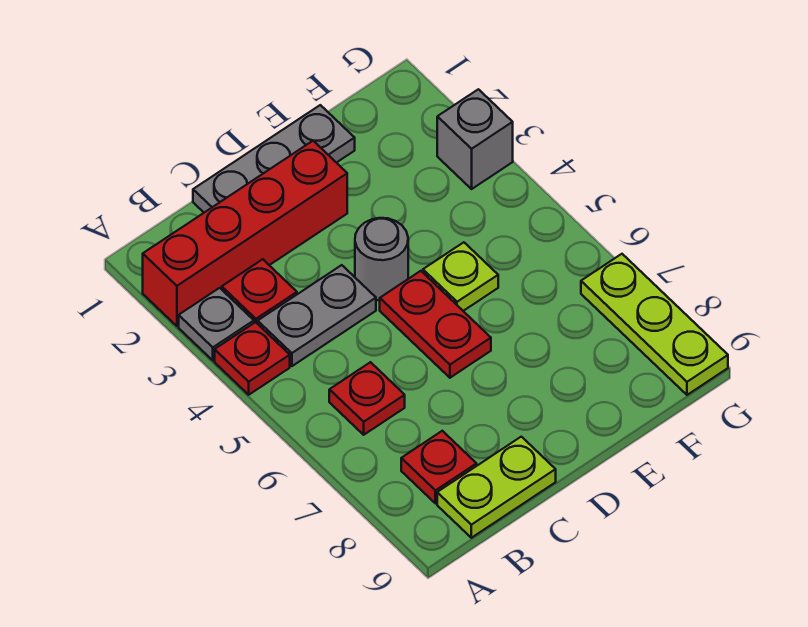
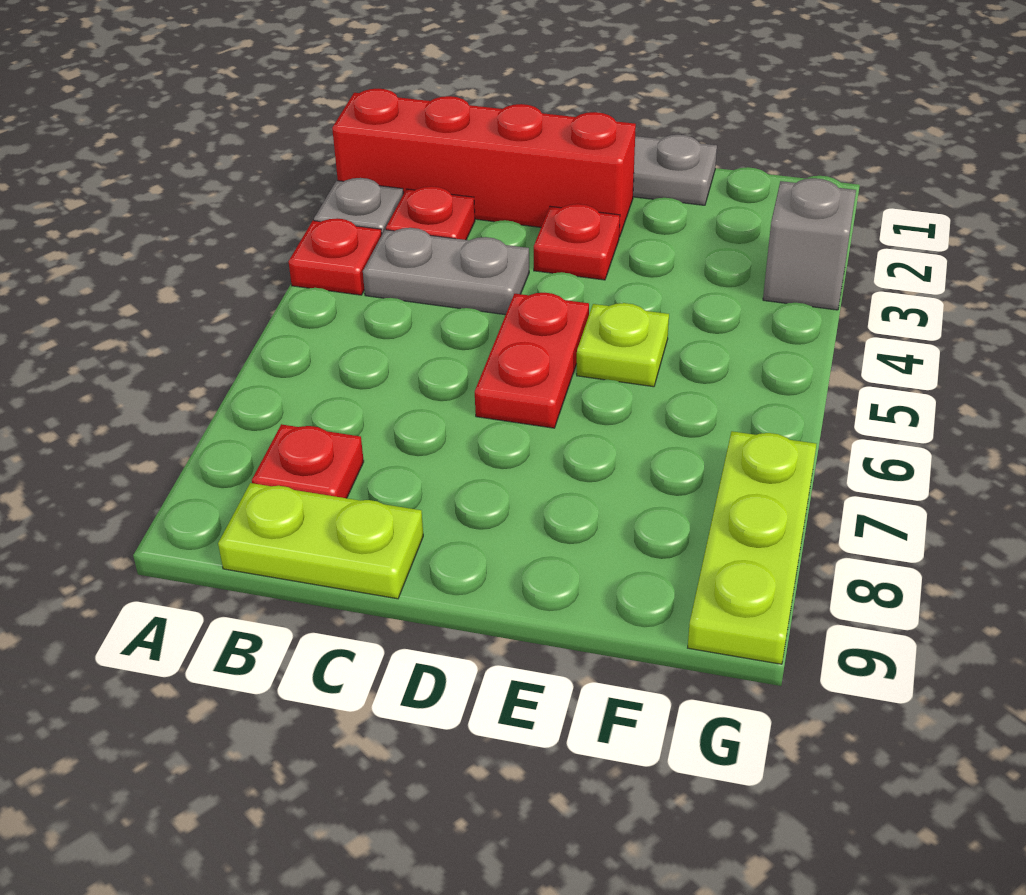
red plate B6 level 1 -> red plate D3 level 1
grey round brick D4 level 1 -> none

